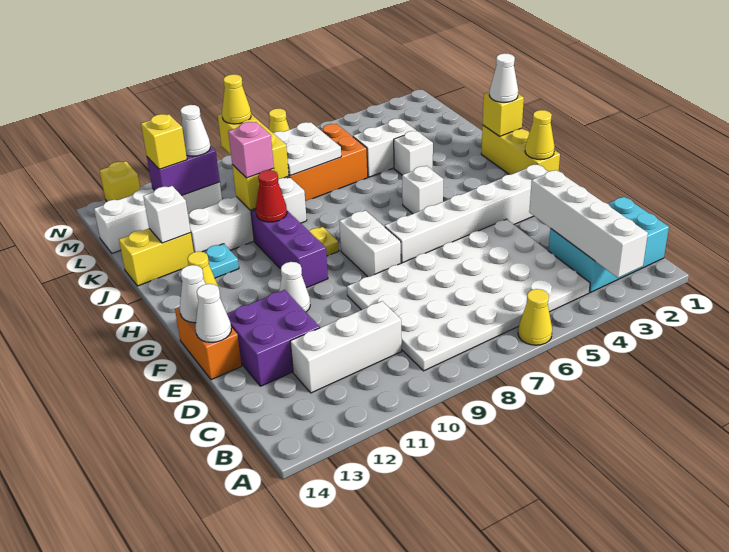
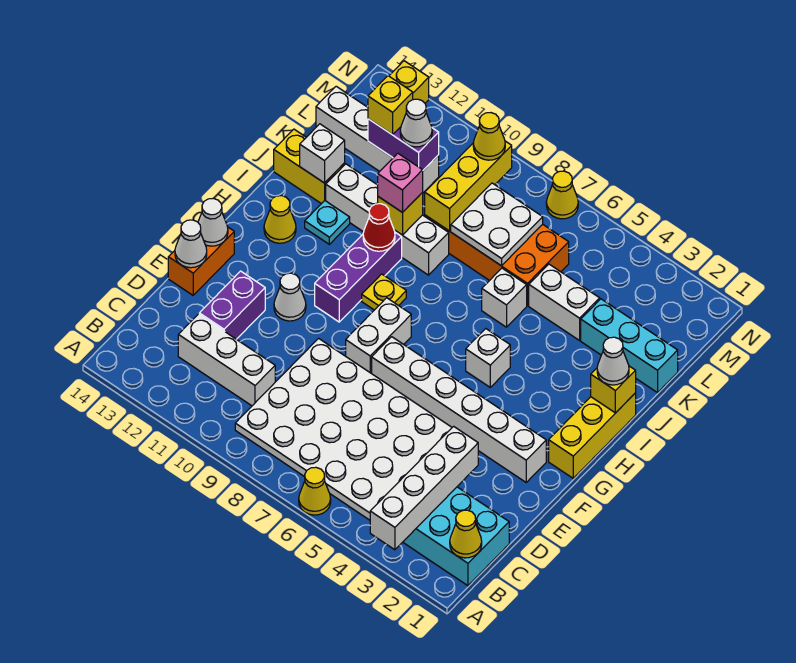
purple brick D12:E13 level 1 -> purple brick D12:E12 level 1
yellow cone G1 level 2 -> yellow cone B1 level 2
white brick J4 level 1 -> white brick J6 level 1
none -> cyan brick K1:K3 level 1

